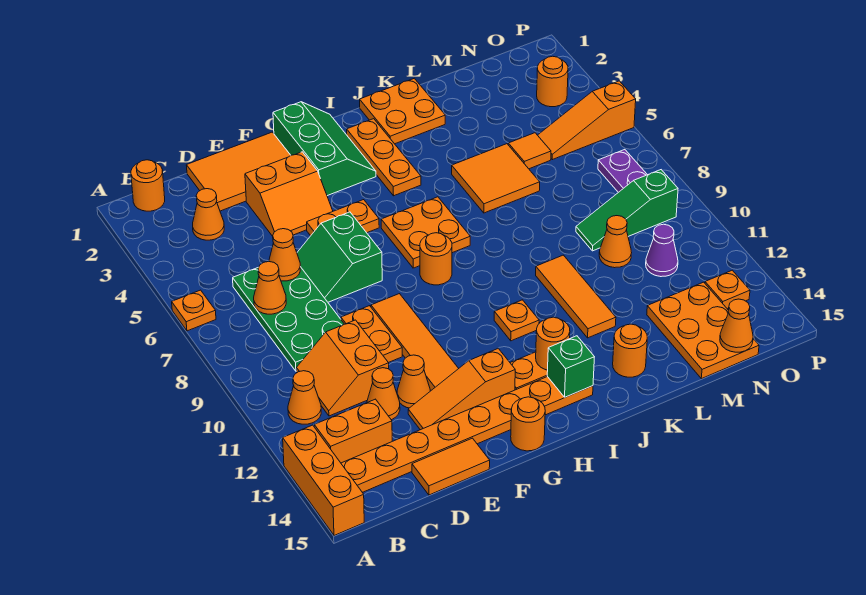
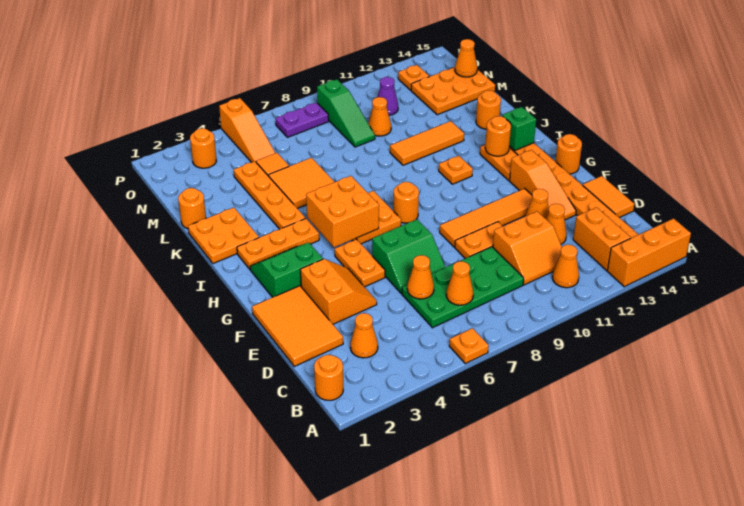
green slope G1:H3 level 1 top G -> green slope G2:H3 level 1 top G
none -> orange brick H5:I6 level 2
none -> orange plate J4:M4 level 1
none -> orange round brick L1 level 1

